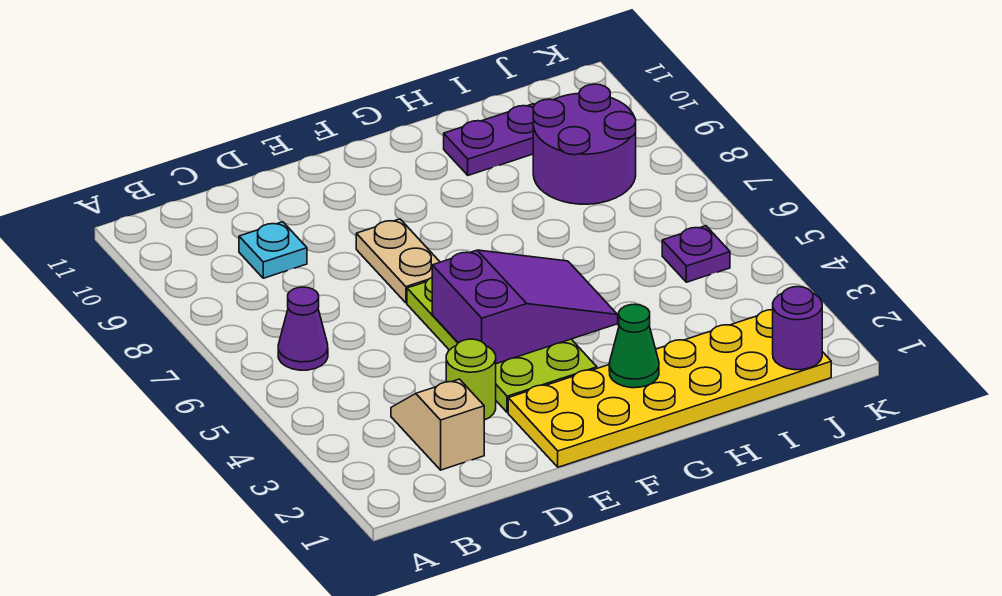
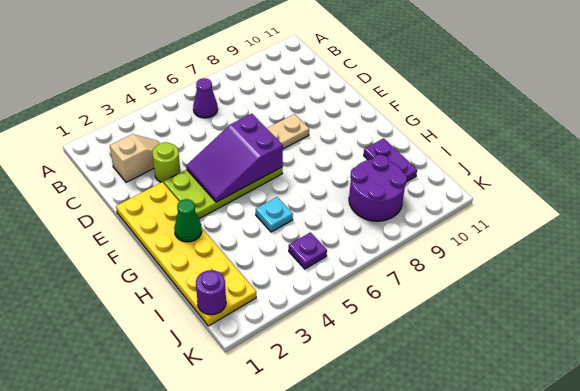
cyan plate C9 level 1 -> cyan plate H5 level 1
purple slope E4:G5 level 2 top E -> purple slope E4:F6 level 2 top 6

